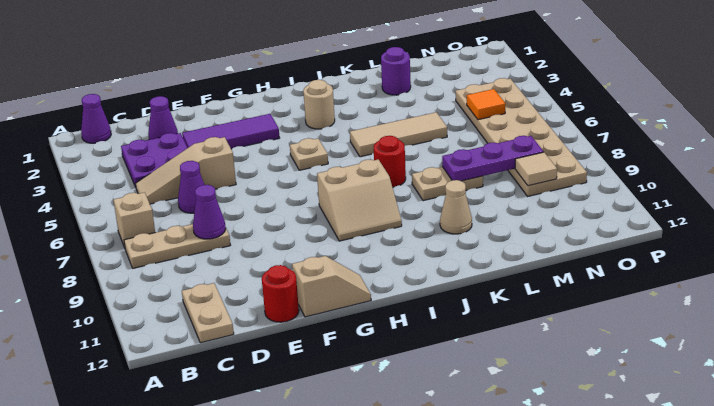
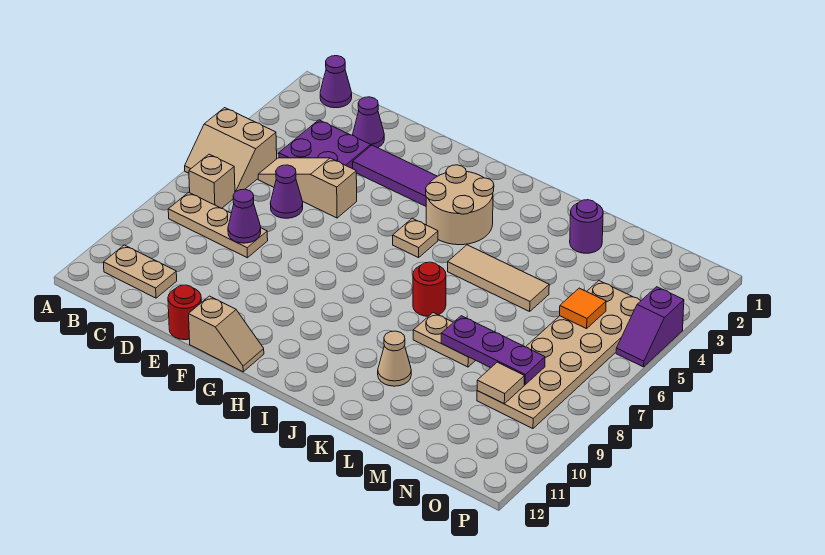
tan plate C11:C12 level 1 -> tan plate B11:C11 level 1
tan slope H8:I9 level 1 top 8 -> tan slope A5:B6 level 1 top 5
tan round brick I3 level 1 -> tan round brick H3:I4 level 1
none -> purple slope P4:P5 level 1 top 4

